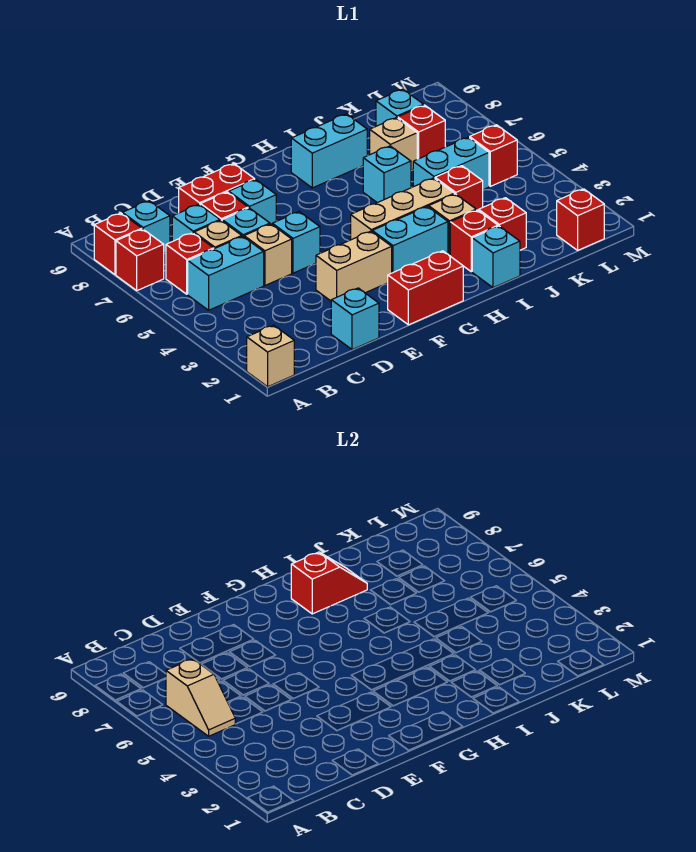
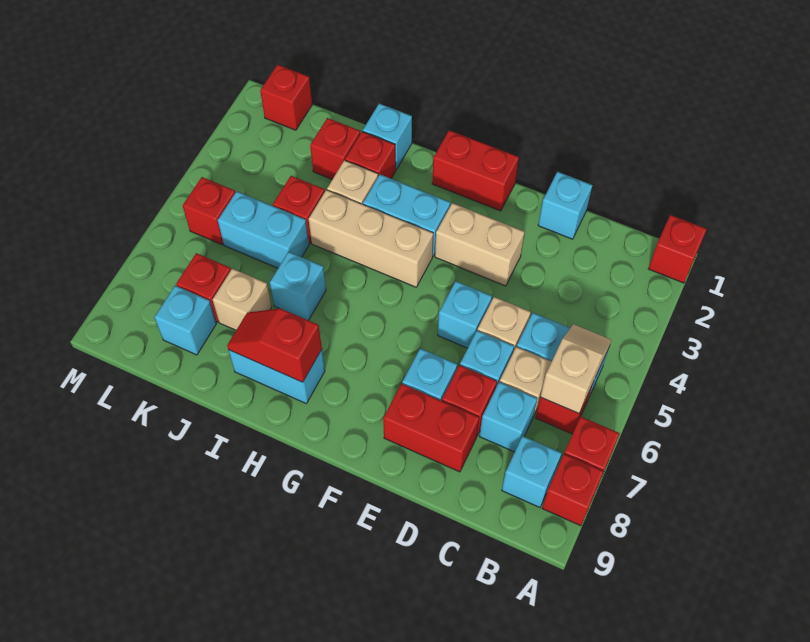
tan brick A1 level 1 -> red brick A1 level 1

